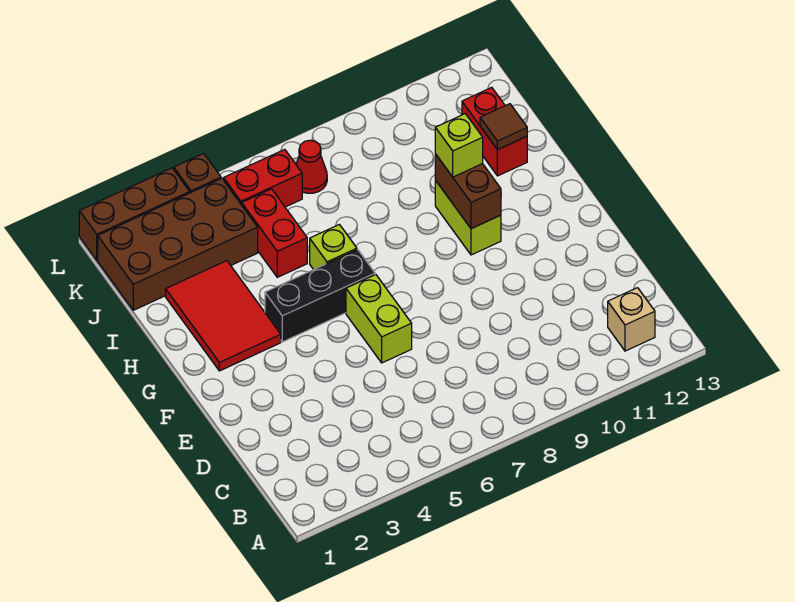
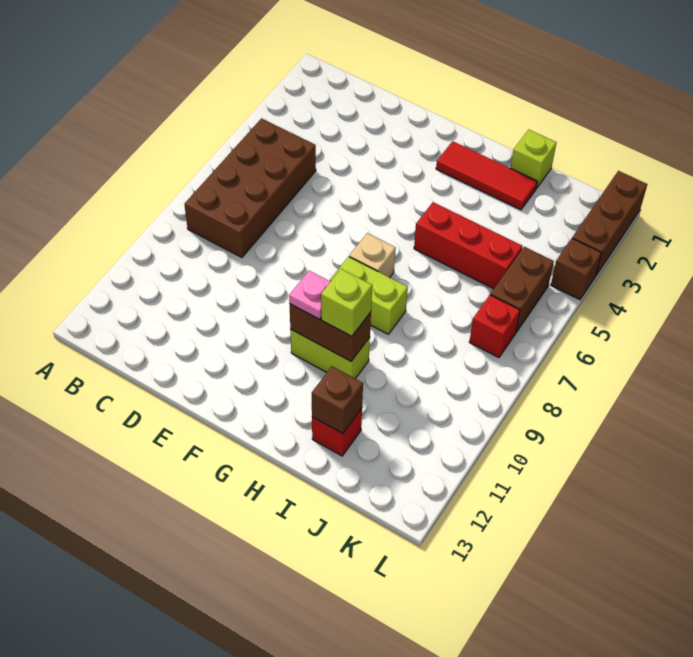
tan brick B12 level 1 -> tan brick G7 level 1
lime brick E6:F6 level 1 -> lime brick G8:H8 level 1
red tile G2:I3 level 1 -> red tile G2:I2 level 1
black brick G4:G6 level 1 -> none
none -> pink plate G10 level 3
lime brick H6 level 1 -> lime brick I1 level 1
red brick I5:J5 level 1 -> red brick H5:J5 level 1
red brick I12:J12 level 1 -> red brick I12 level 1
brown tile I12 level 2 -> brown brick I12 level 2
brown brick J1:K4 level 1 -> brown brick B5:C8 level 1
red brick K5:K6 level 1 -> brown brick K5:K6 level 1
red cone K7 level 1 -> red brick K7 level 1

